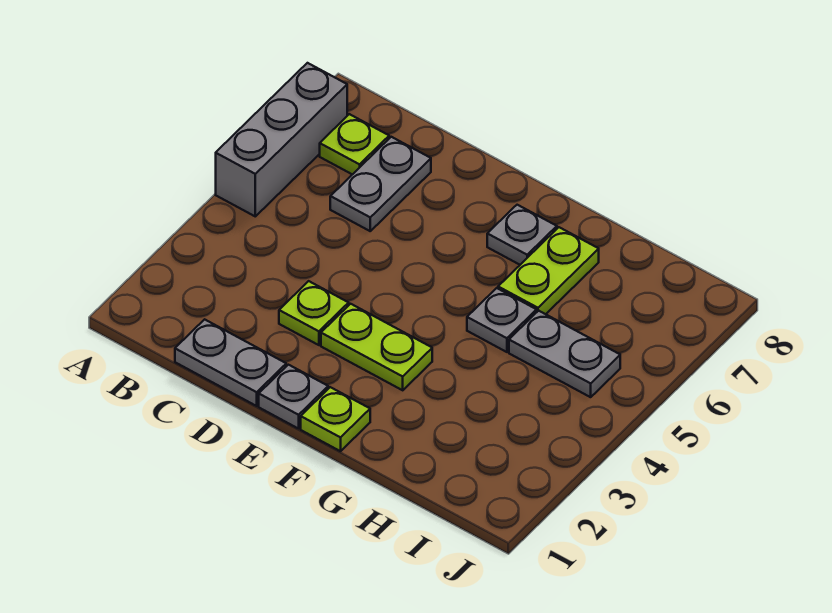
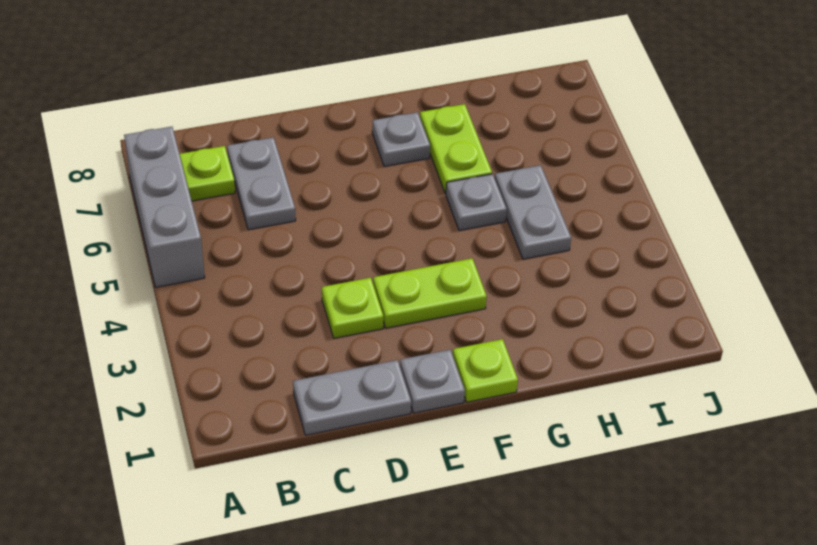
grey plate H5:I5 level 1 -> grey plate H4:H5 level 1

